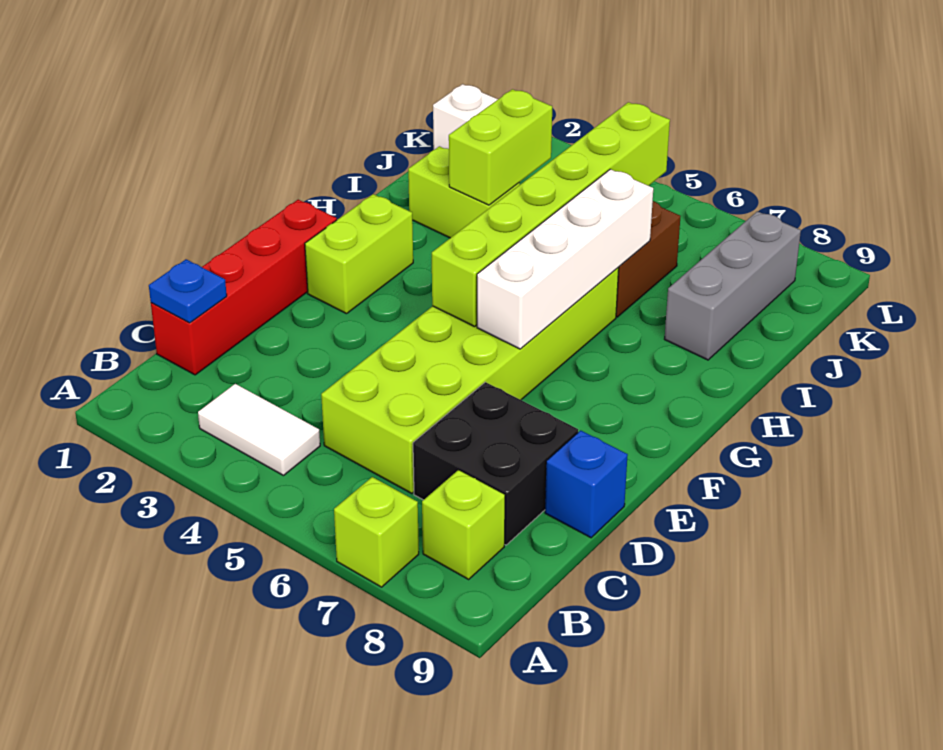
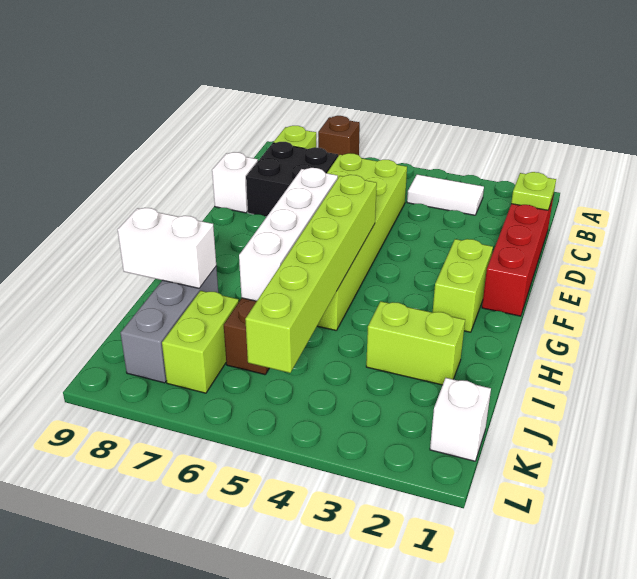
lime brick A7 level 1 -> brown brick A7 level 1
blue plate C1 level 2 -> lime plate C1 level 2
blue brick D9 level 1 -> white brick D9 level 1
lime brick I3:J3 level 2 -> lime brick J7:K7 level 1
none -> white brick I8:I9 level 2

